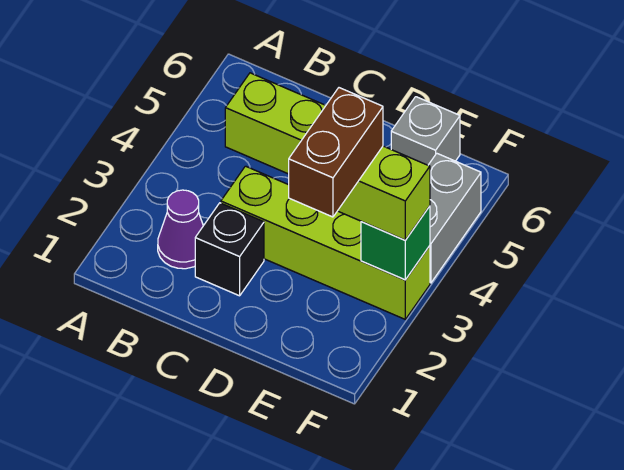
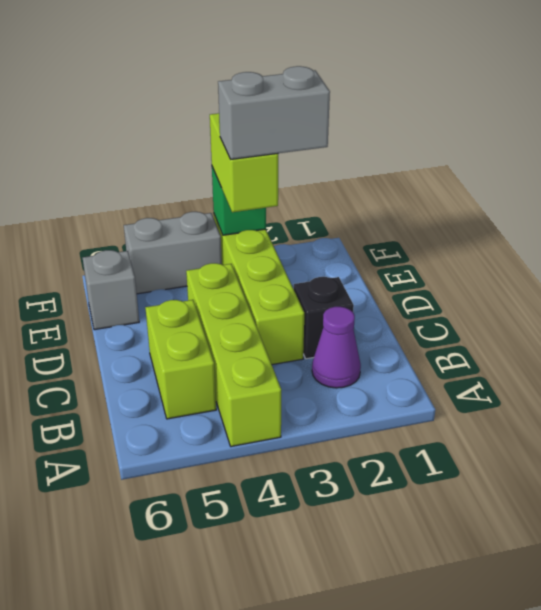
none -> lime brick A4:D4 level 1
brown brick E2:E3 level 4 -> grey brick E2:E3 level 4

